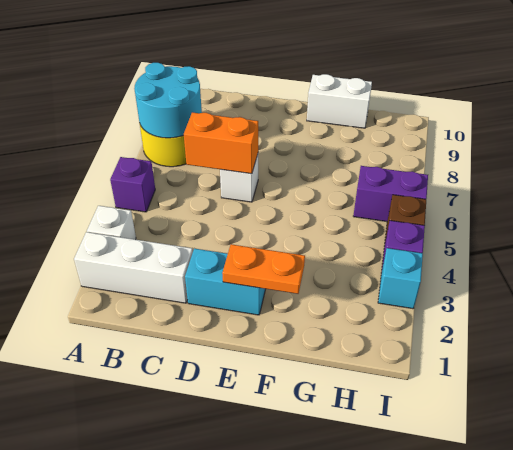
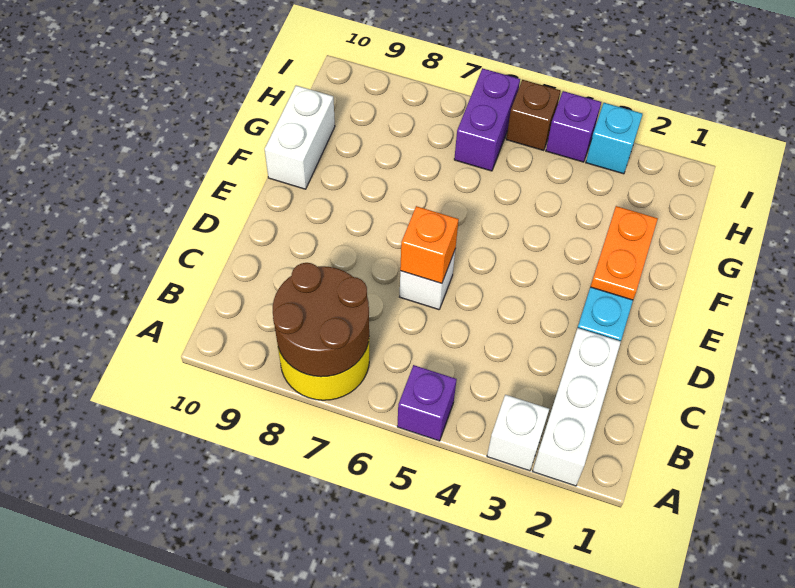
cyan round brick A7:B8 level 2 -> brown round brick A7:B8 level 2
orange brick C6:D6 level 2 -> orange brick D6 level 2

